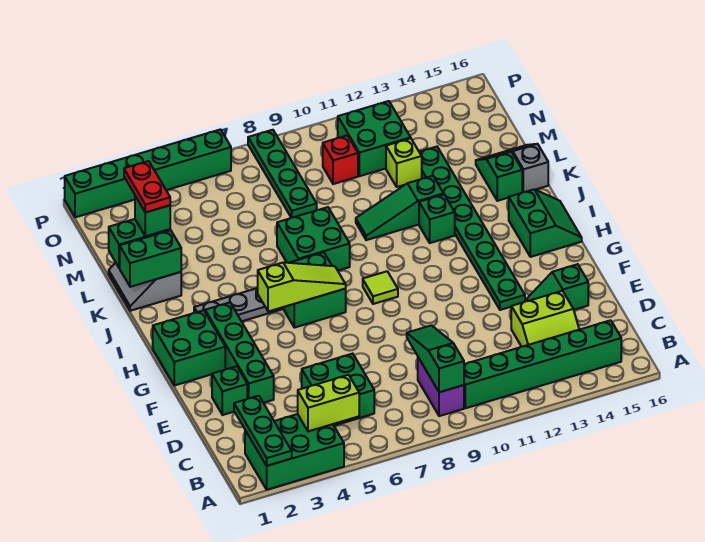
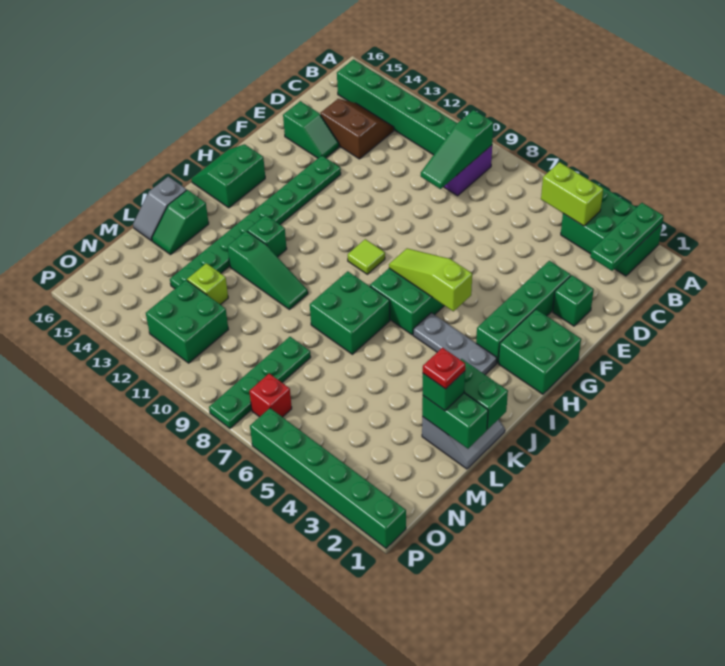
green brick C5:D6 level 1 -> none
lime slope C13:D14 level 1 top D -> brown slope C13:D14 level 1 top D
red plate L2:M2 level 4 -> red plate L2 level 4
red brick N10 level 1 -> red brick O7 level 1

